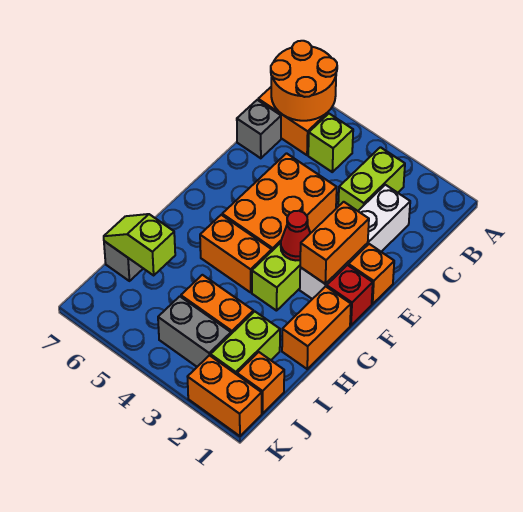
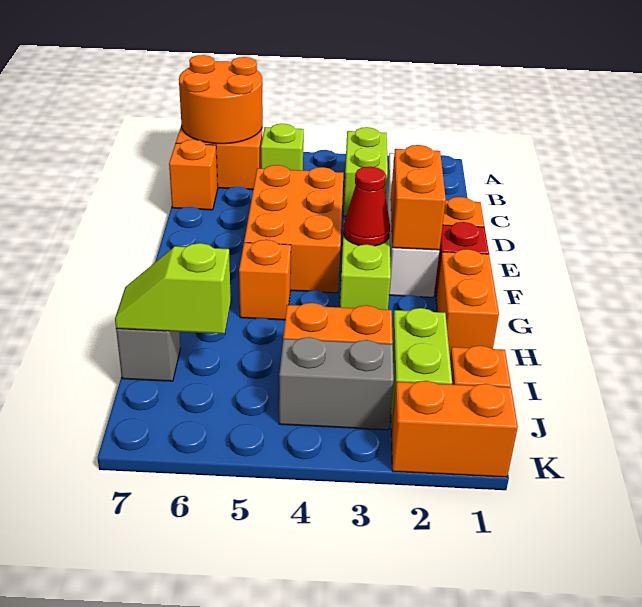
grey brick C7 level 1 -> orange brick C7 level 1
orange brick G4:G5 level 1 -> orange brick G5 level 1

